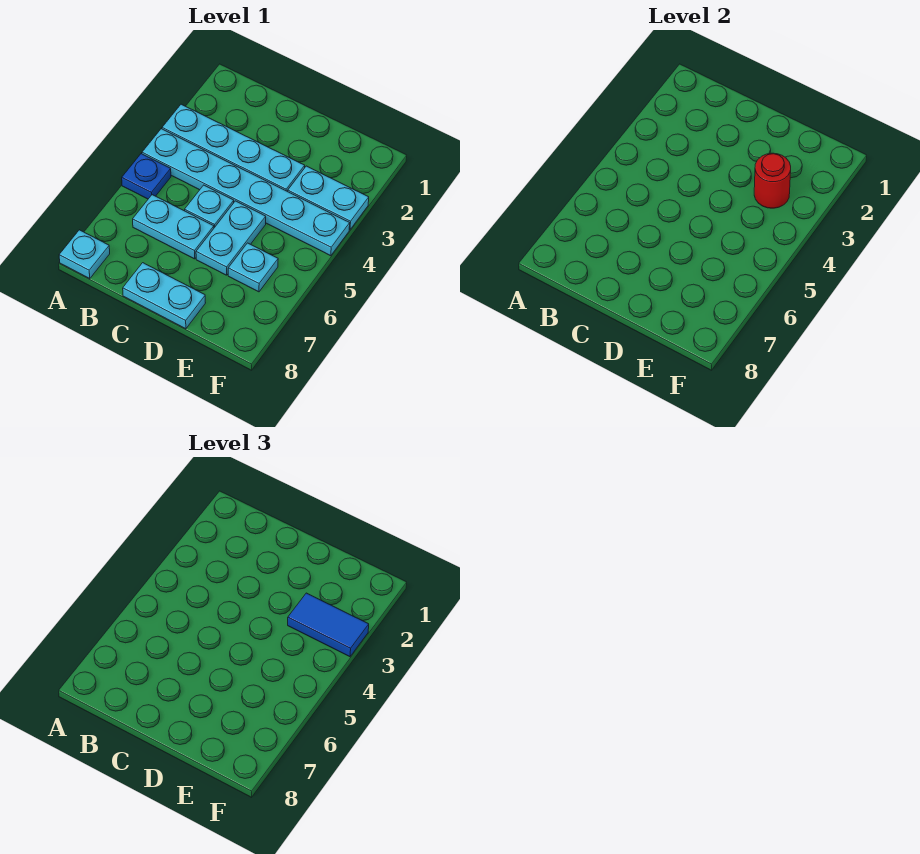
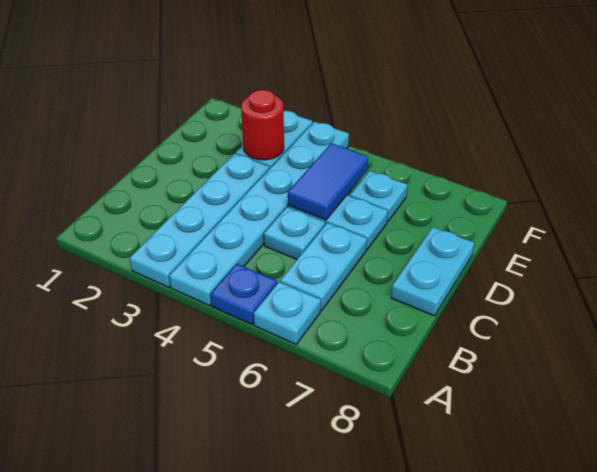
cyan plate A8 level 1 -> cyan plate A6 level 1
blue tile E3:F3 level 3 -> blue tile D5:E5 level 2

